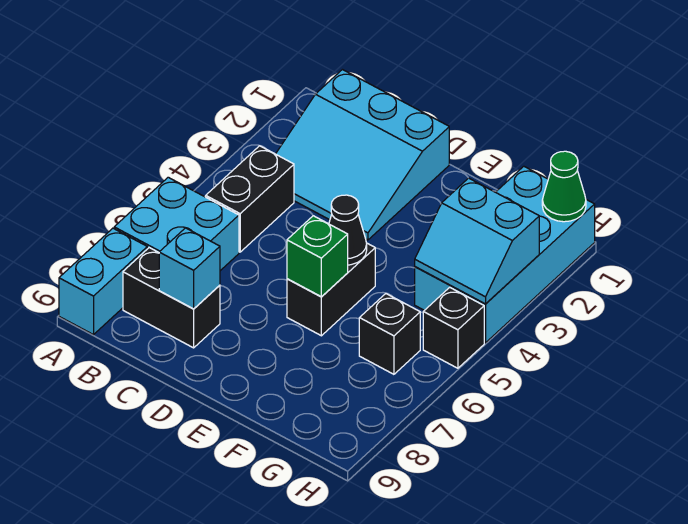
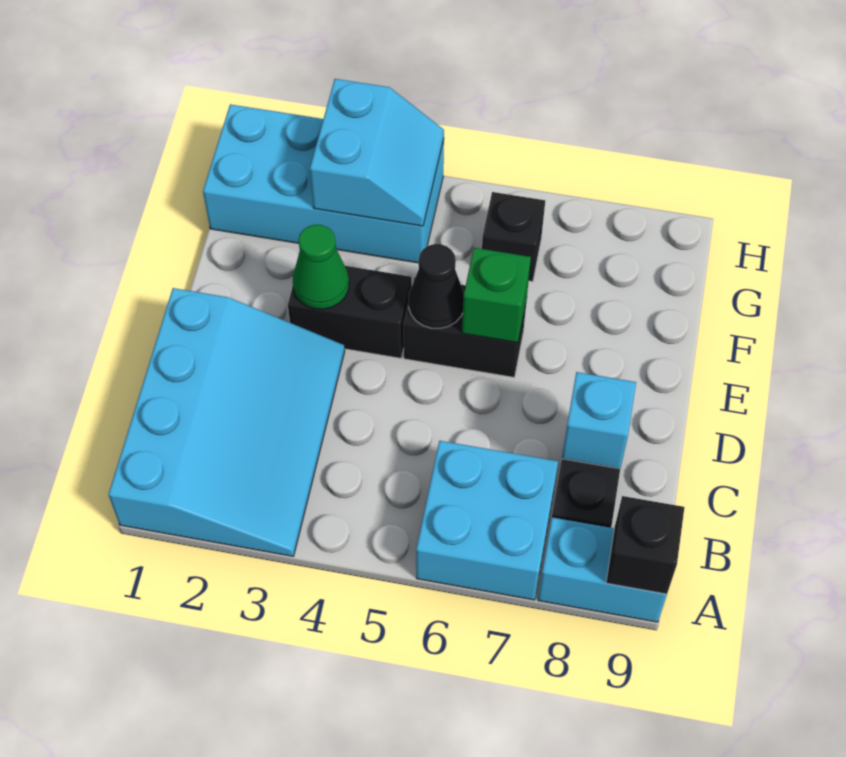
cyan slope B1:D3 level 1 top 1 -> cyan slope A1:D3 level 1 top 1
black brick B4:B5 level 1 -> black brick E3:E4 level 1
green cone H1 level 2 -> green cone E3 level 2
black brick H5 level 1 -> black brick A9 level 2

